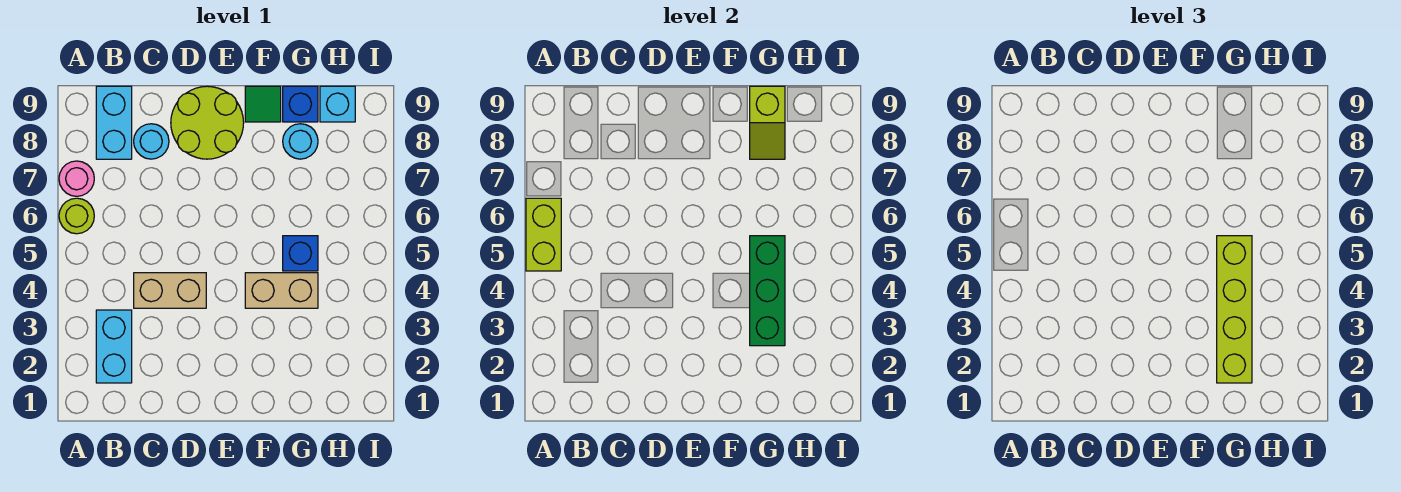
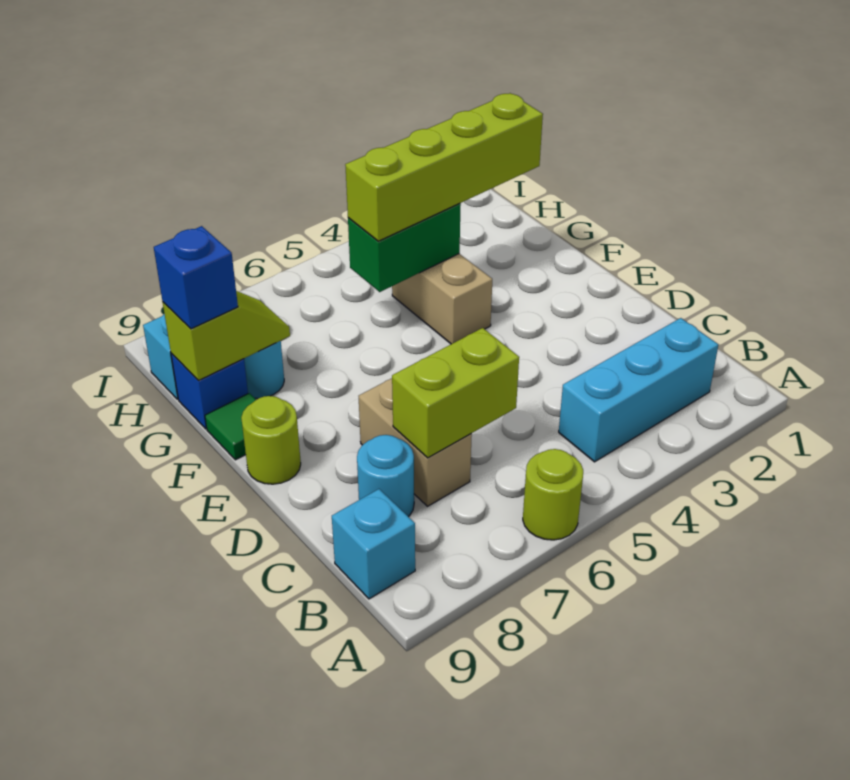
lime brick A5:A6 level 2 -> lime brick C6:C7 level 2
pink round brick A7 level 1 -> none
cyan brick B2:B3 level 1 -> cyan brick B2:B4 level 1
cyan brick B8:B9 level 1 -> cyan brick B9 level 1
tan brick C4:D4 level 1 -> tan brick C7:D7 level 1
lime round brick D8:E9 level 1 -> lime round brick E9 level 1
green brick G3:G5 level 2 -> green brick G4:G5 level 2
blue brick G5 level 1 -> blue brick G9 level 3

